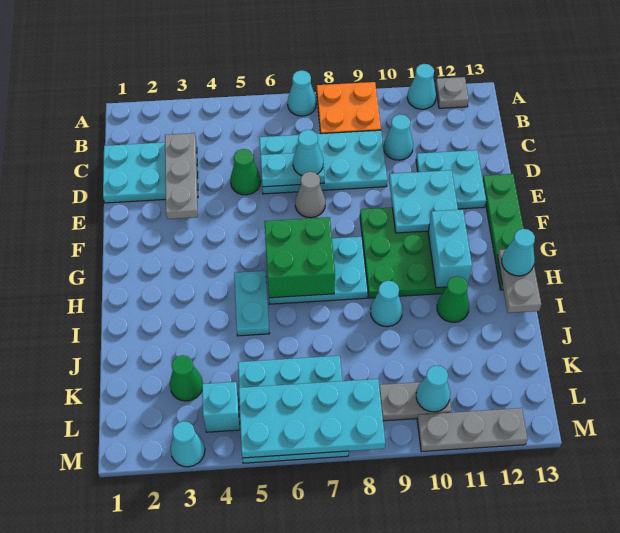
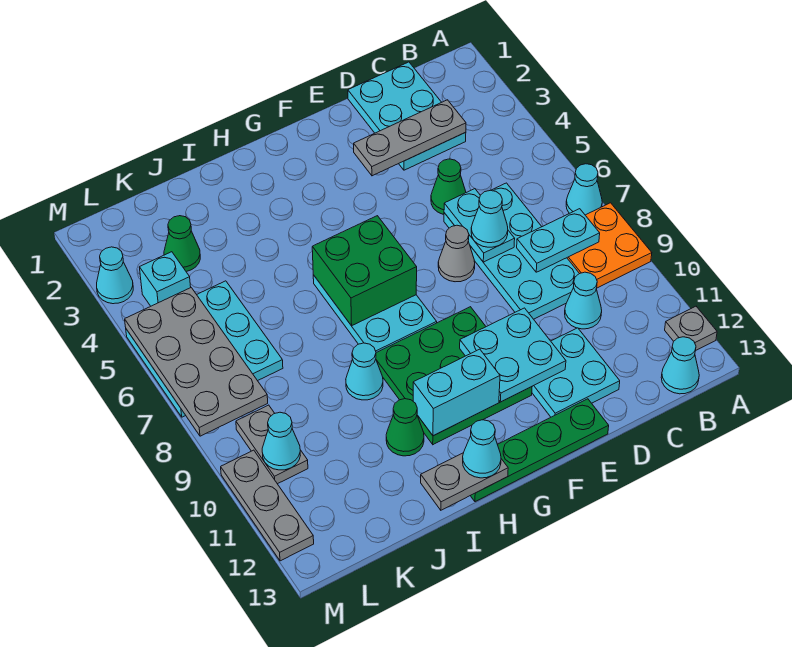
cyan cone A11 level 1 -> cyan cone B13 level 1
cyan plate H5:I5 level 1 -> cyan plate B8:C8 level 2
cyan plate L5:M8 level 2 -> grey plate L5:M8 level 2

